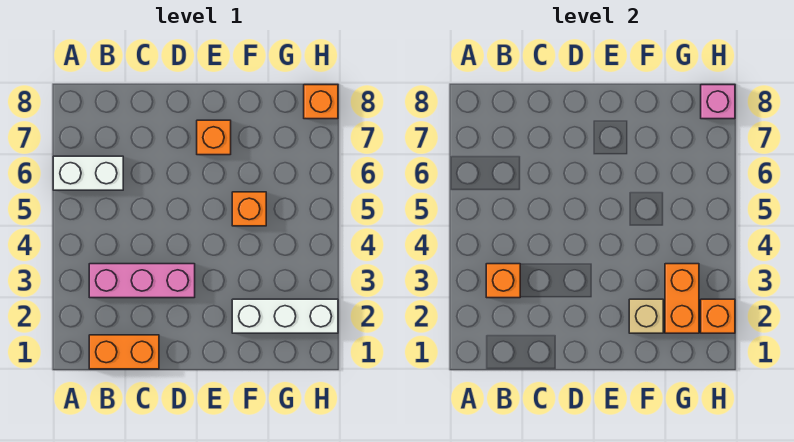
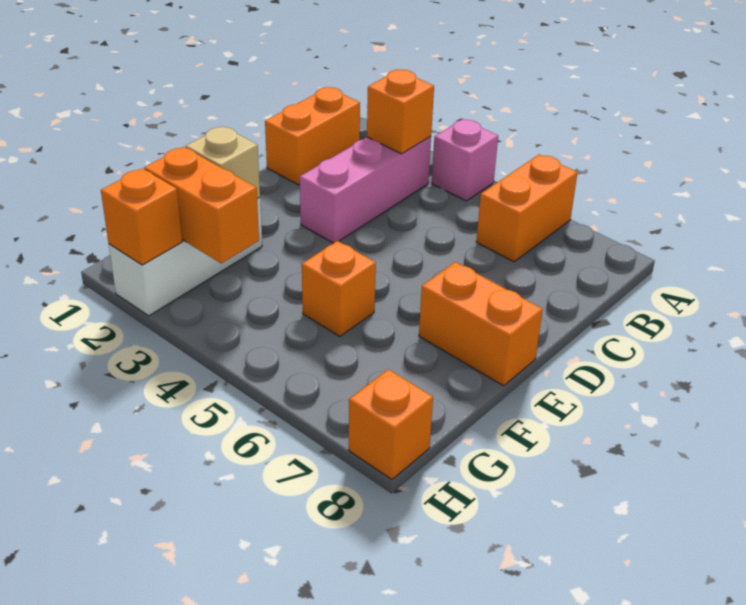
white brick A6:B6 level 1 -> orange brick A6:B6 level 1
orange brick E7 level 1 -> orange brick E7:E8 level 1
pink brick H8 level 2 -> pink brick A4 level 1

